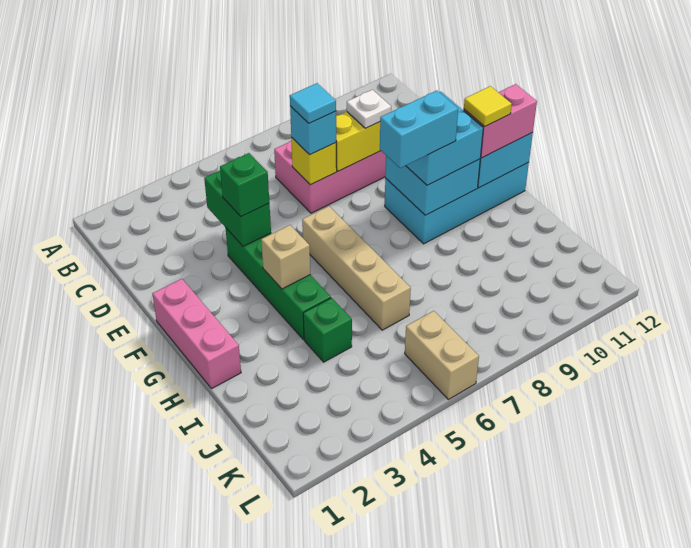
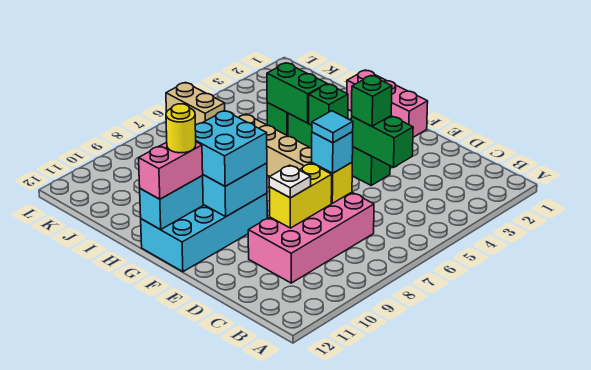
tan brick G4 level 2 -> green brick G4 level 2
cyan brick G8:G9 level 4 -> none
yellow tile G11 level 4 -> yellow round brick G11 level 4
none -> green brick H4:I4 level 2

